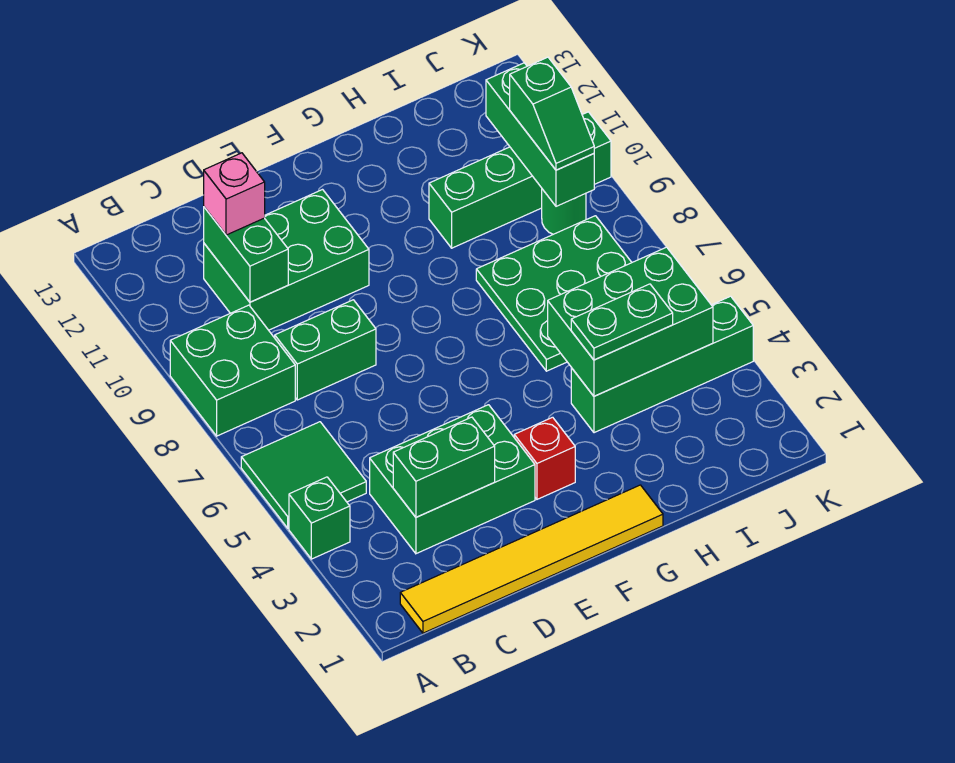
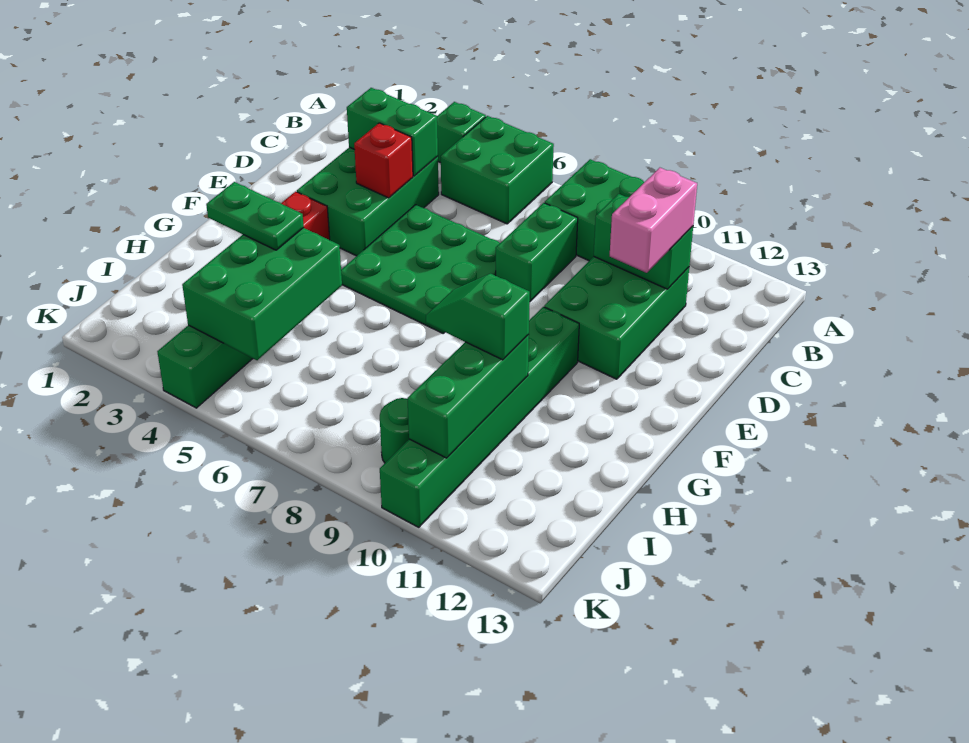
green tile A5:B6 level 1 -> green brick A5:B6 level 1
yellow tile B1:G1 level 1 -> none
green brick C3:D3 level 2 -> green brick C3:C4 level 2
pink brick C11 level 3 -> pink brick C11:D11 level 3
none -> red brick D4 level 2
green plate H4:I4 level 3 -> green plate H3:H4 level 3
green plate H6:J8 level 1 -> green plate D5:F7 level 1
green brick H10:K10 level 1 -> green brick F10:K10 level 1
green brick J9:J11 level 2 -> green brick H10:J10 level 2
green slope J9:J10 level 3 top 10 -> green slope H9:H10 level 3 top 10

